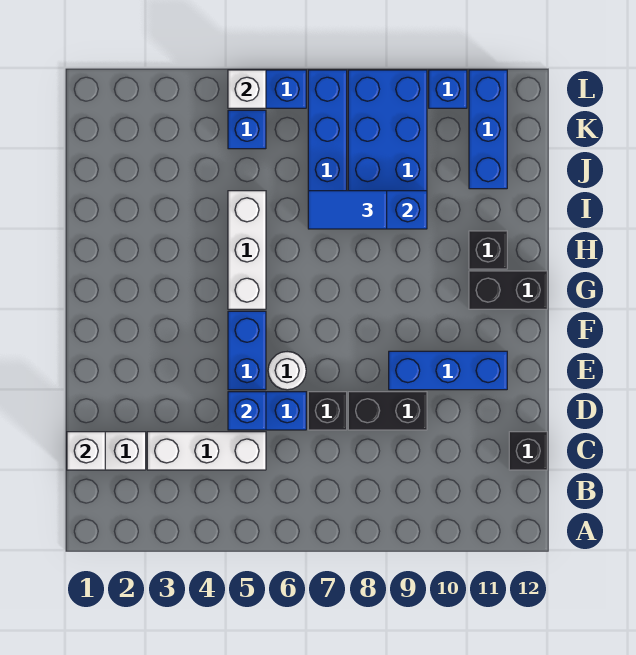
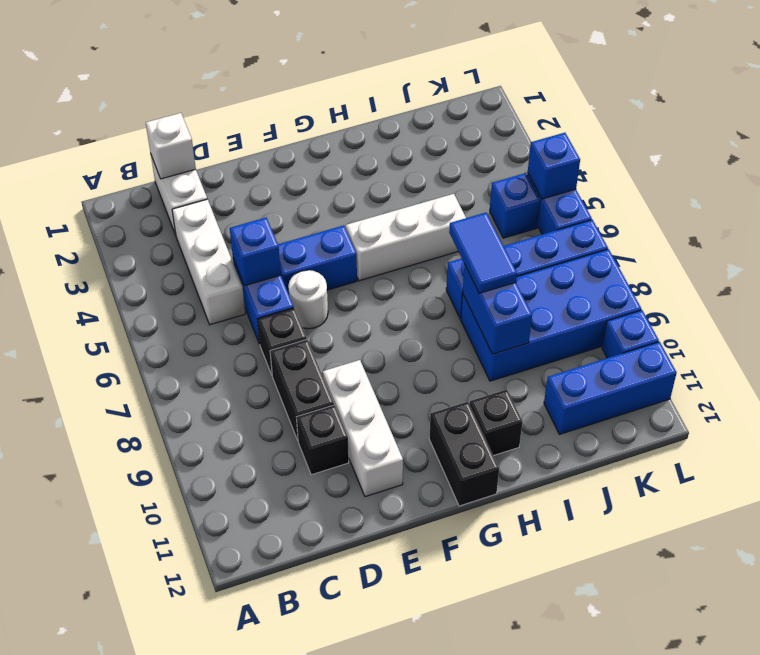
black brick C12 level 1 -> black brick D10 level 1
blue brick E9:E11 level 1 -> white brick E9:E11 level 1
white brick L5 level 2 -> blue brick L5 level 2

